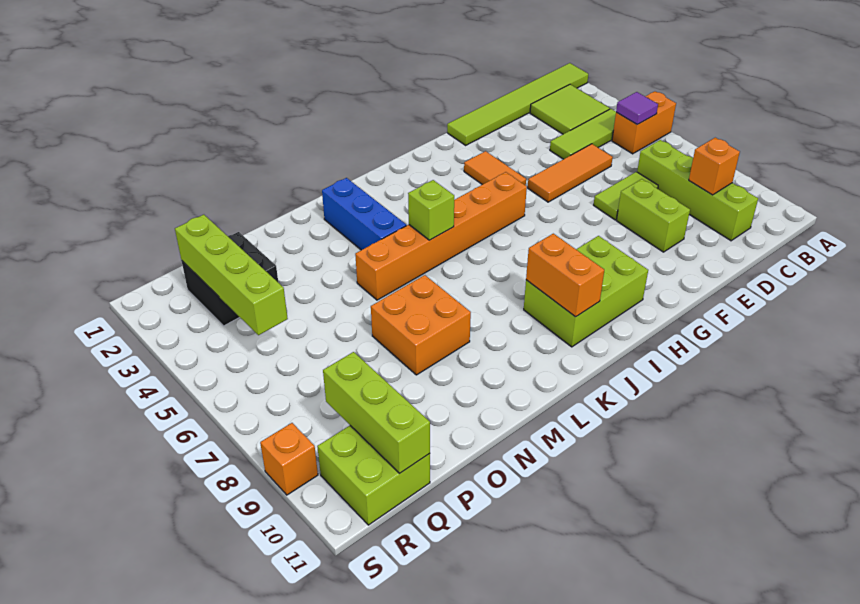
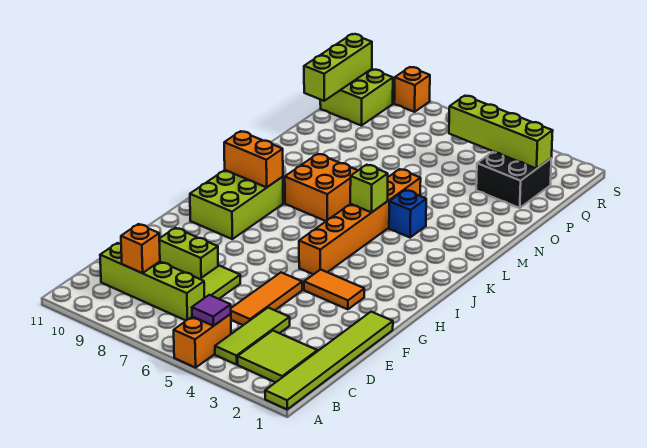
blue brick L2:L4 level 1 -> blue brick L4 level 1
orange brick M7:N8 level 1 -> orange brick K7:L8 level 1
lime brick Q9:Q11 level 2 -> lime brick P11:R11 level 2

